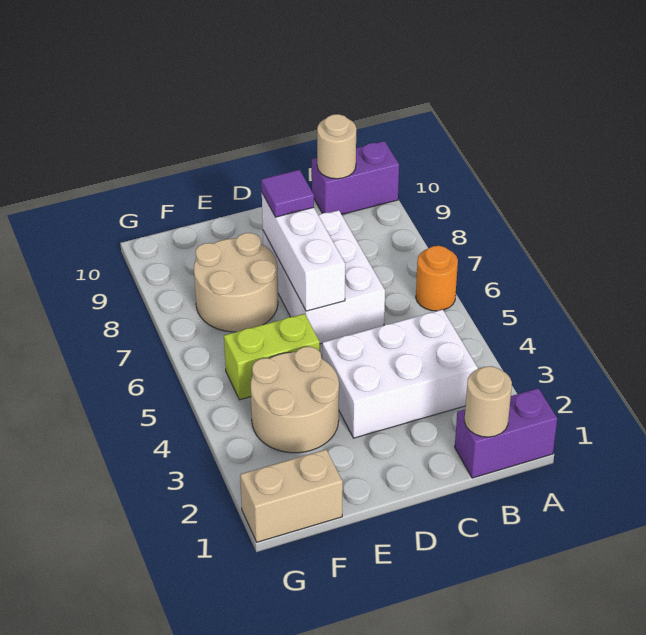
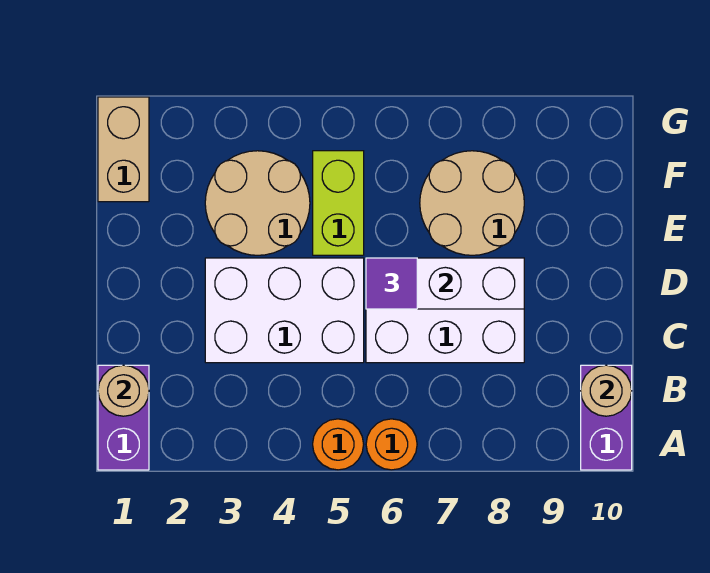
none -> orange round brick A5 level 1
white brick B3:D4 level 1 -> white brick C3:D5 level 1
purple tile D8 level 3 -> purple tile D6 level 3

